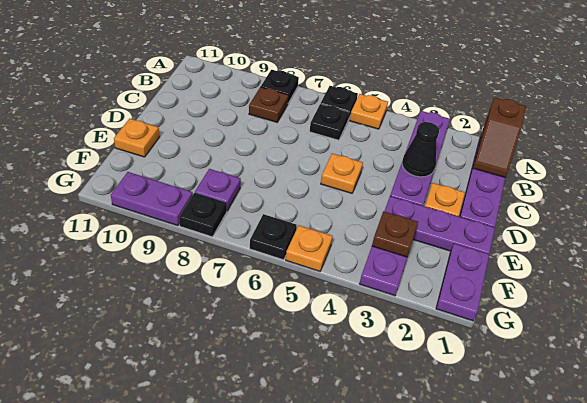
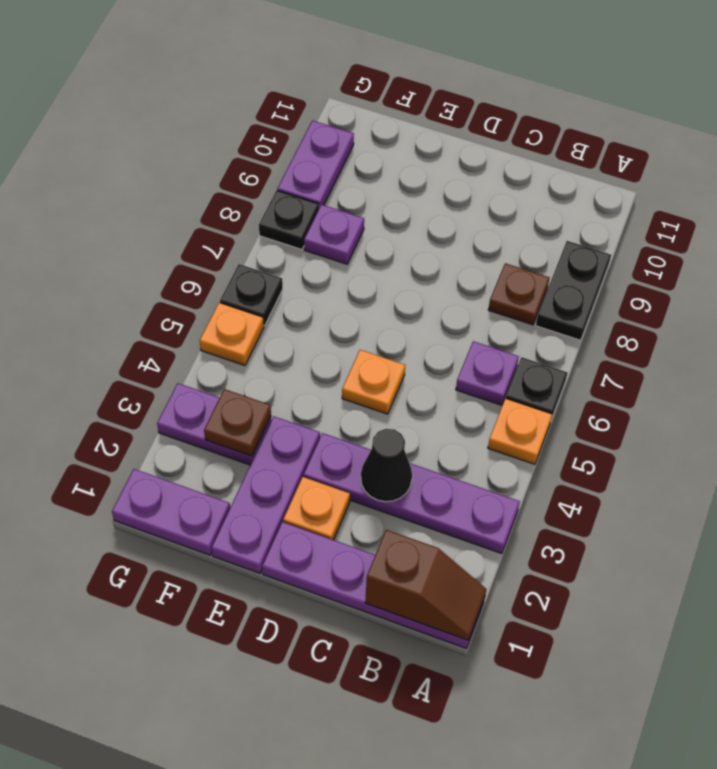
brown slope A1:B1 level 2 top A -> brown slope A1:B1 level 2 top B
black plate A8 level 1 -> black plate A8:A9 level 1
black plate B6 level 1 -> purple plate B6 level 1
orange plate E11 level 1 -> none

